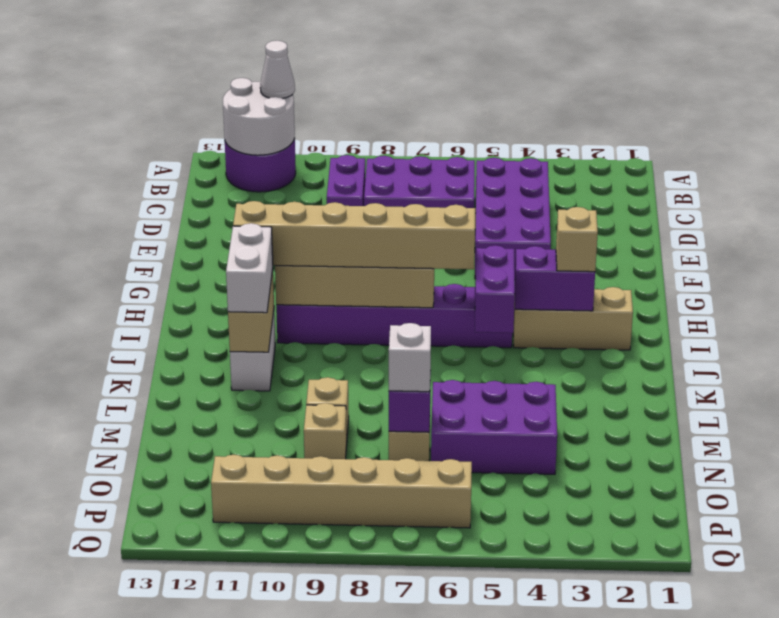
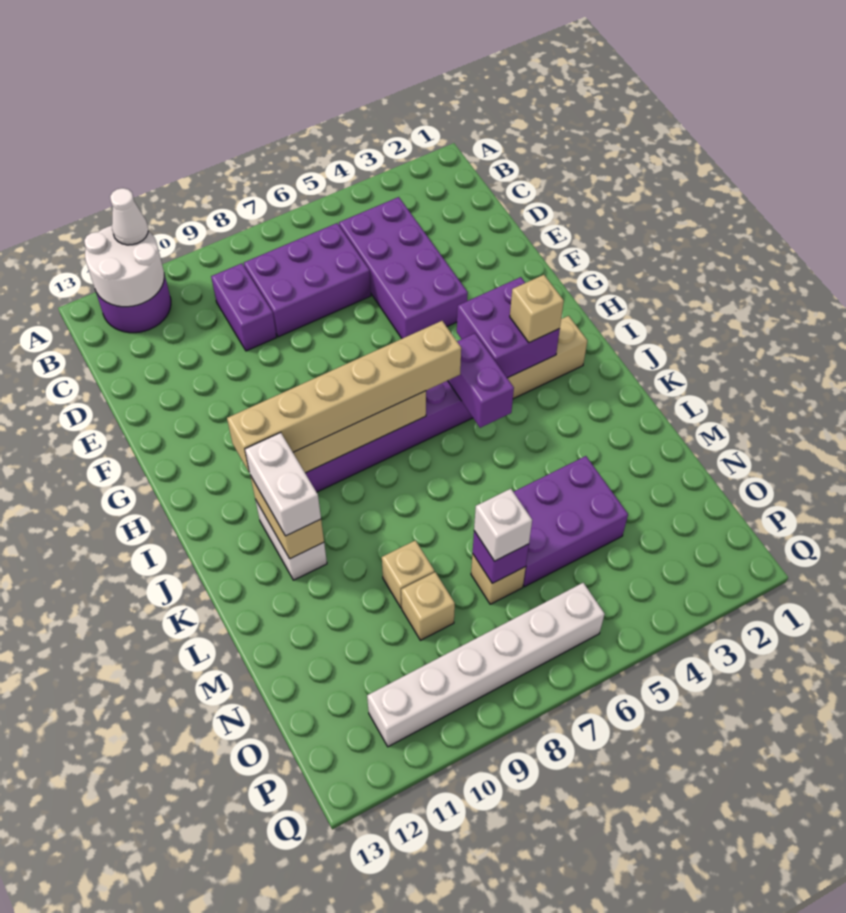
purple brick I3:I4 level 2 -> purple brick H3:I4 level 2
tan brick P6:P11 level 1 -> white brick P6:P11 level 1

